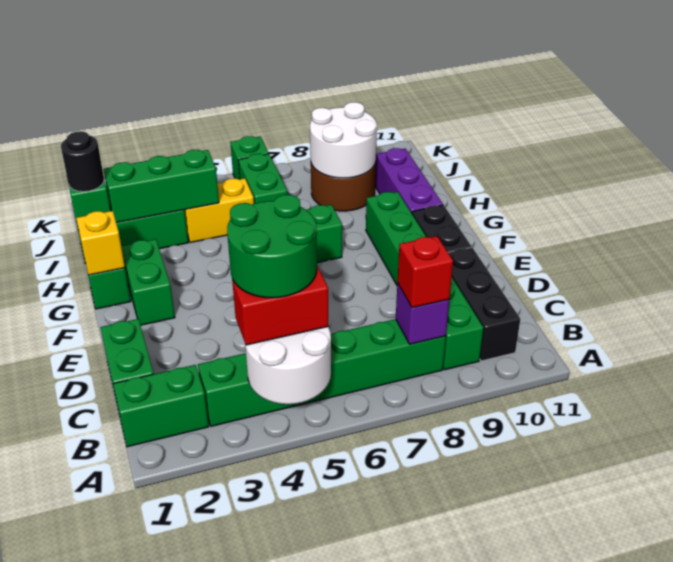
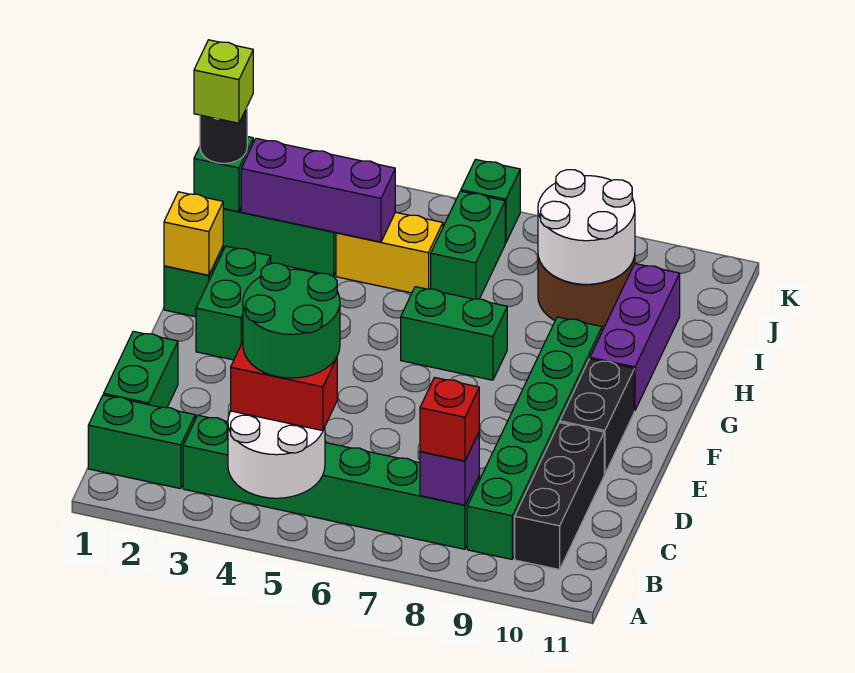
none -> lime brick I1 level 4
green brick I2:I4 level 2 -> purple brick I2:I4 level 2

